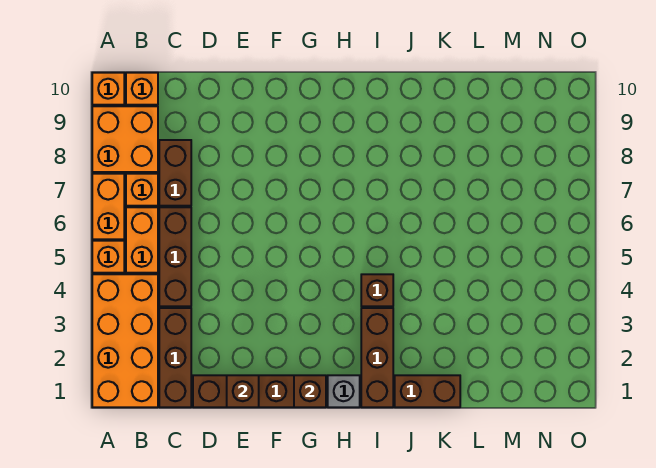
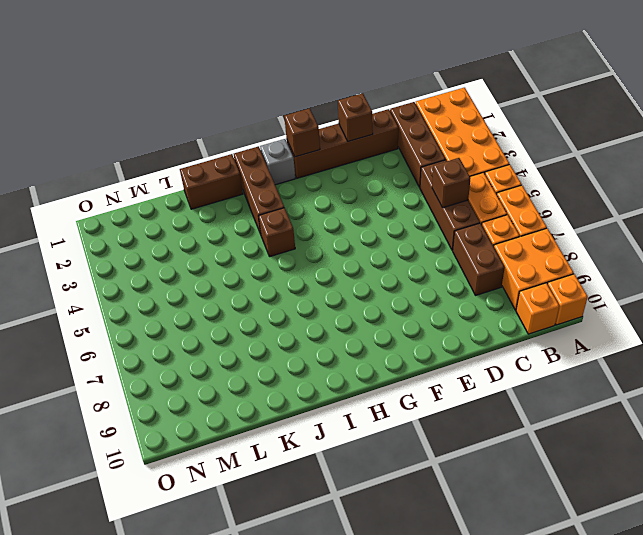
none -> brown brick C5 level 2

